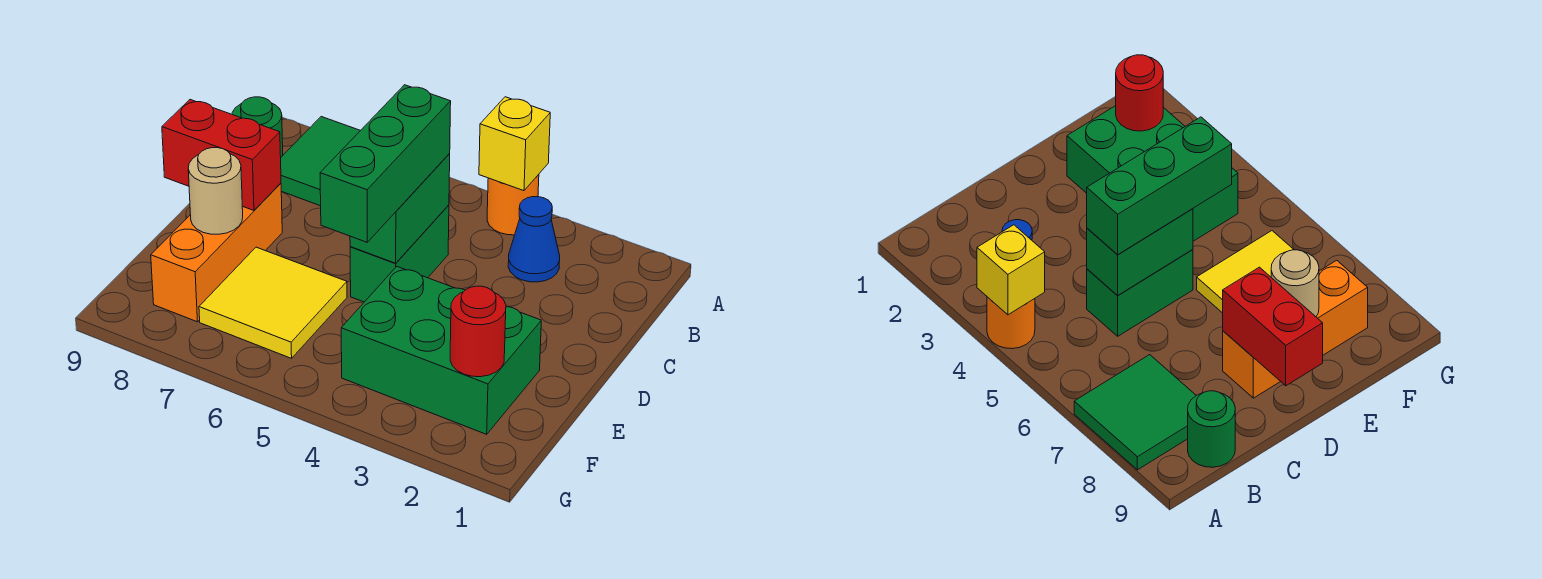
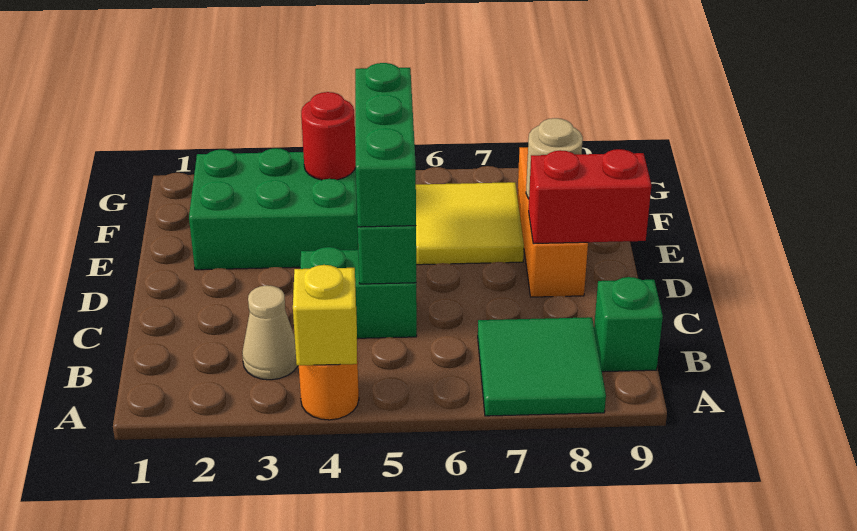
blue cone B3 level 1 -> tan cone B3 level 1
green round brick B9 level 1 -> green brick B9 level 1
green brick C5:D5 level 1 -> green brick C4:C5 level 1
red round brick F2 level 2 -> red round brick F4 level 2

